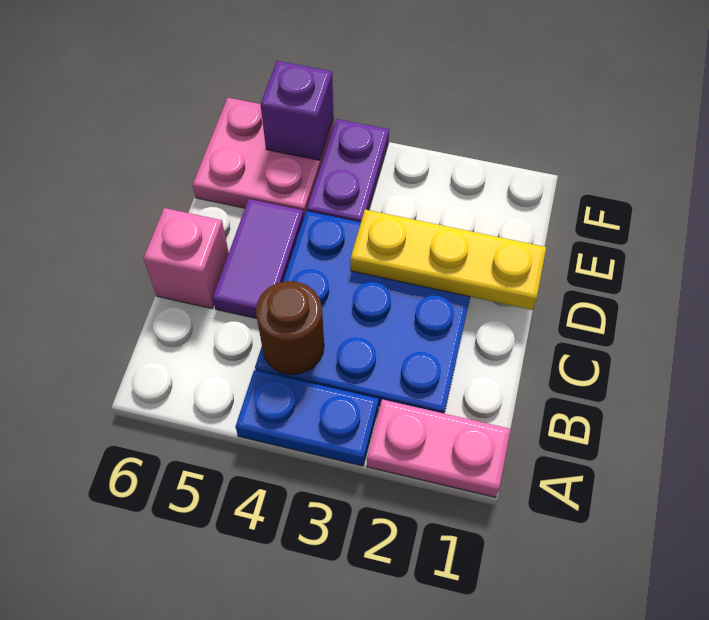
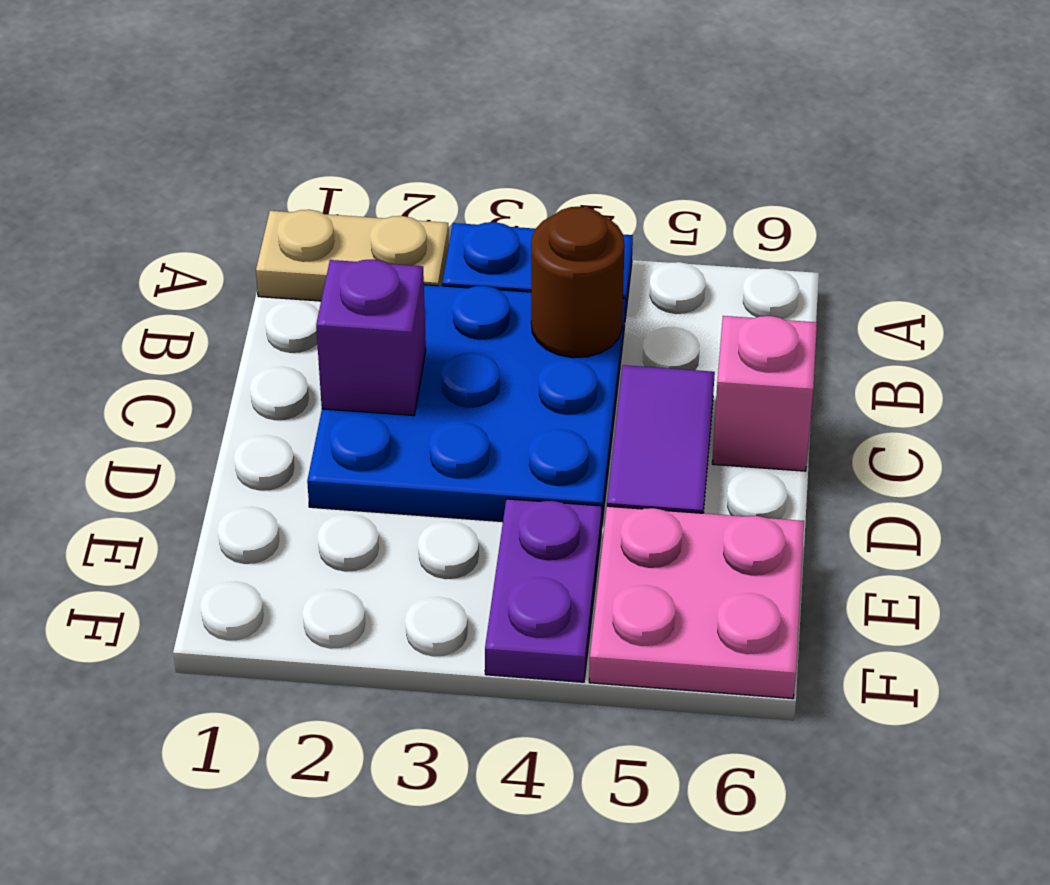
pink plate A1:A2 level 1 -> tan plate A1:A2 level 1
yellow plate D1:D3 level 2 -> none
purple brick F5 level 2 -> purple brick C2 level 2

